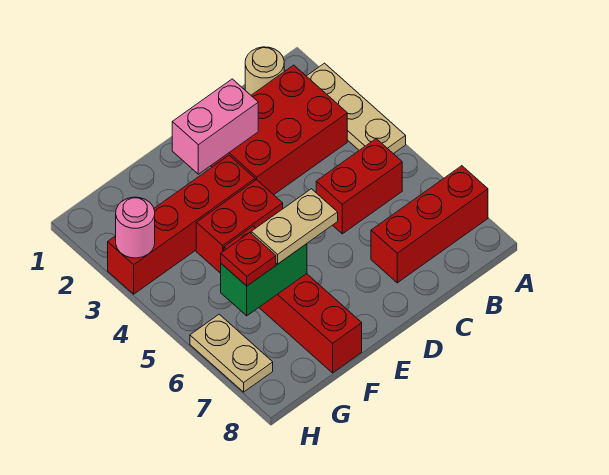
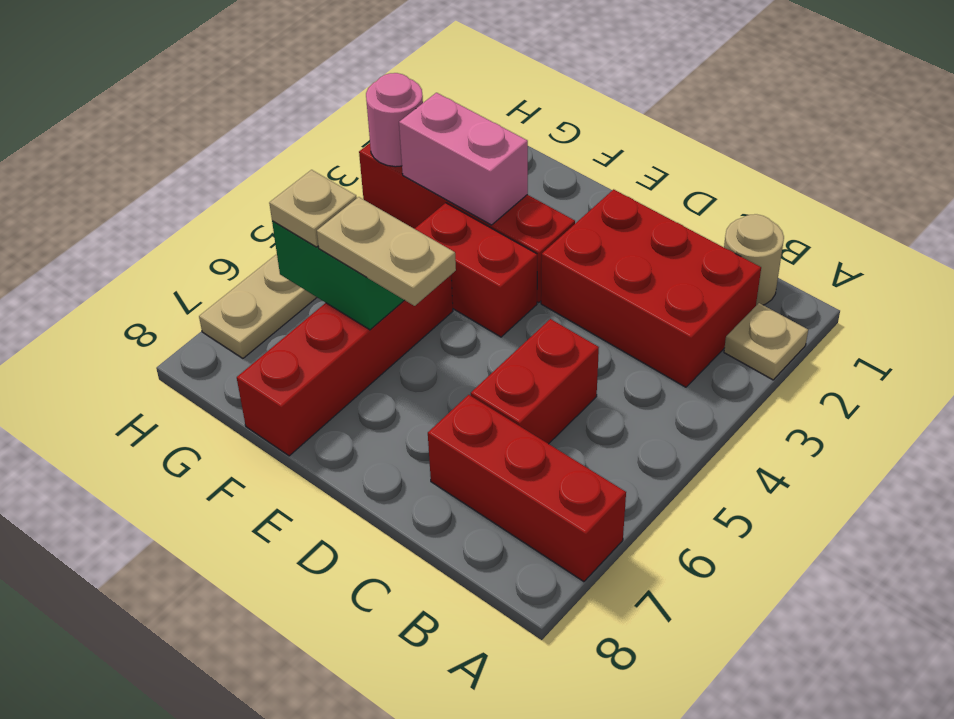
tan plate A2:A4 level 1 -> tan plate A2 level 1
red brick B5:C5 level 1 -> red brick C5:C6 level 1
pink brick D2:E2 level 2 -> pink brick F3:G3 level 2
red plate G6 level 3 -> tan plate G6 level 3

